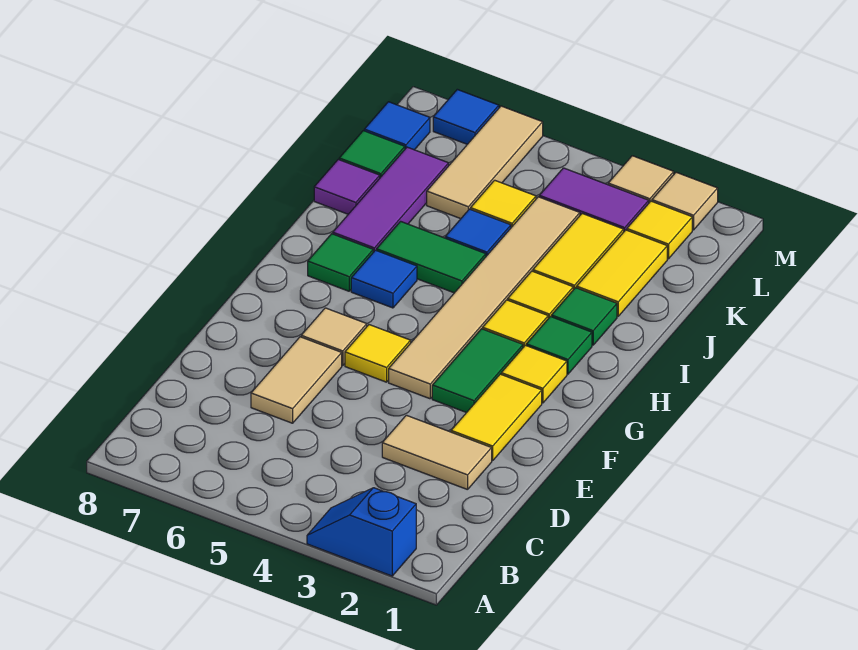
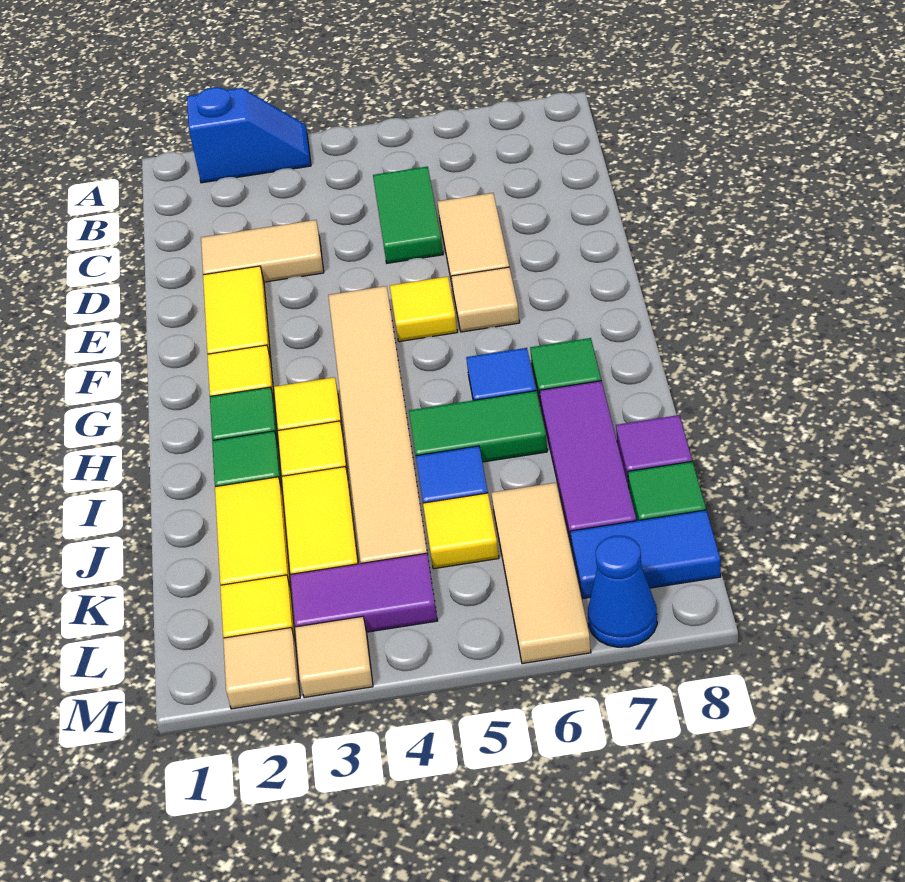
green tile F3:G3 level 1 -> green tile C5:D5 level 1
blue tile L8 level 1 -> blue tile L7:L8 level 1
blue tile M7 level 1 -> blue cone M7 level 1

